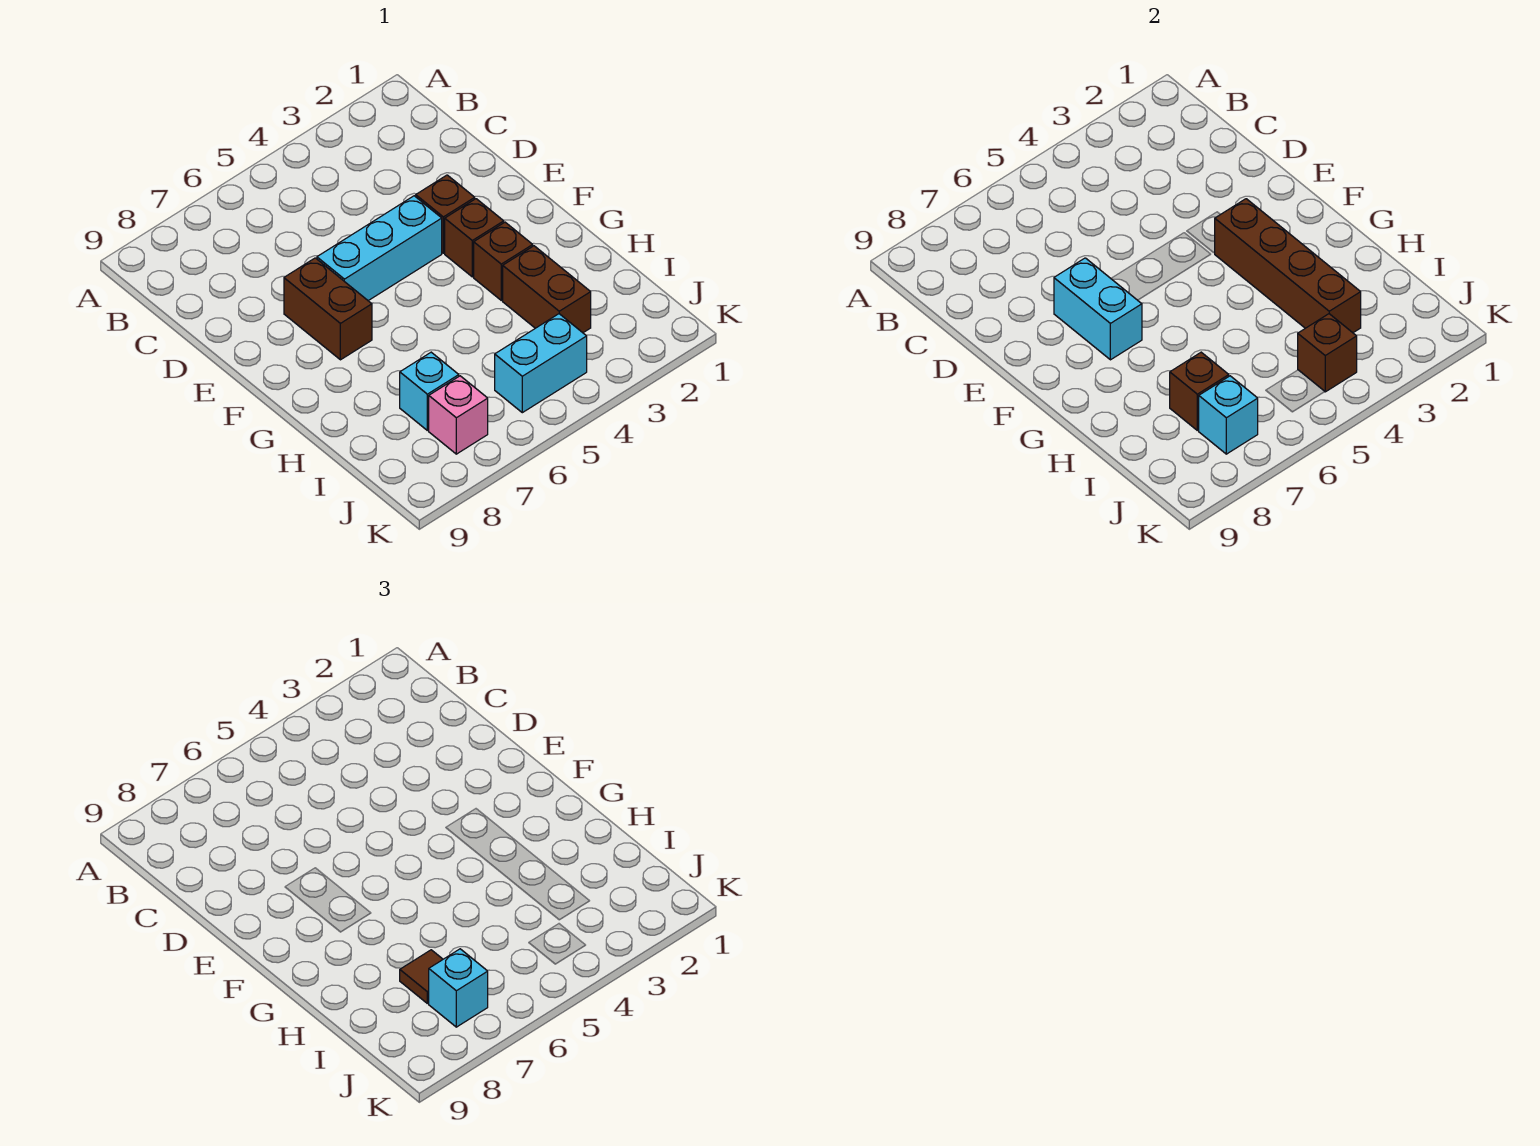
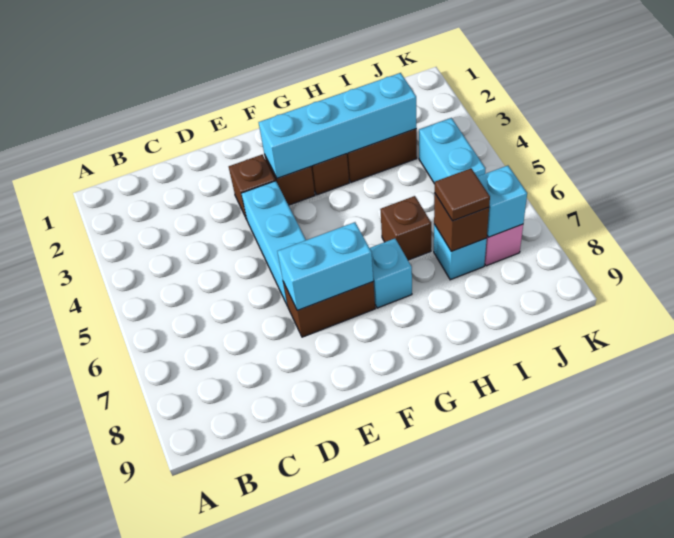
brown brick F3:I3 level 2 -> cyan brick F3:I3 level 2
brown brick J4 level 2 -> brown brick H6 level 1
cyan brick J7 level 3 -> cyan brick G7 level 1

